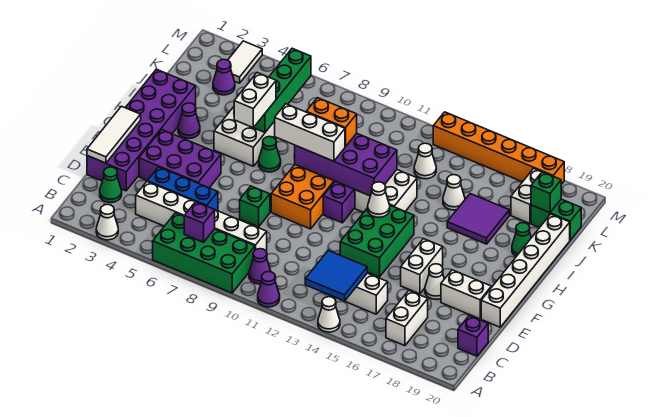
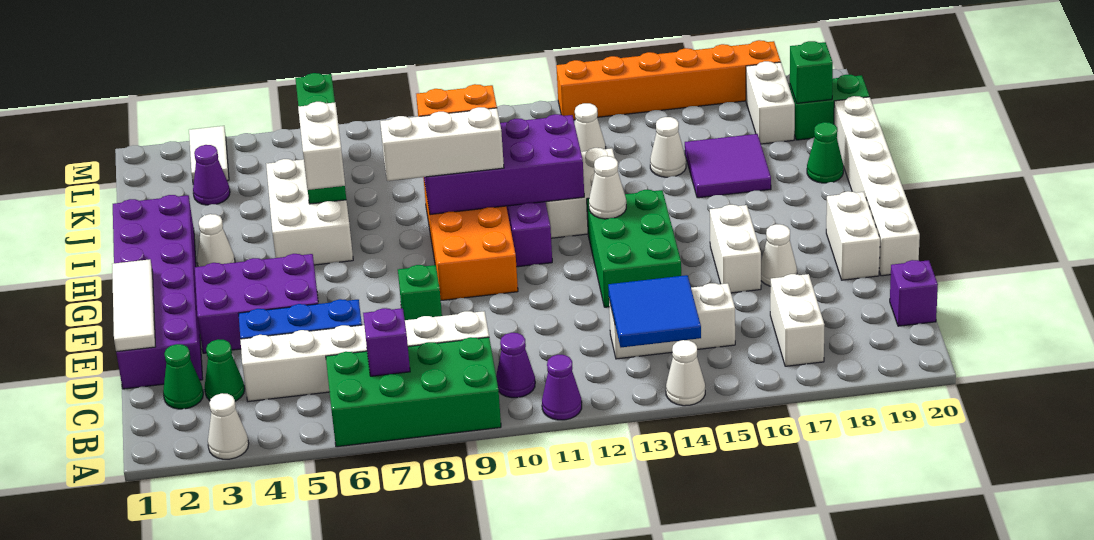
white brick E18:E19 level 1 -> white brick E19:F19 level 1
purple cone H3 level 1 -> white cone H3 level 1
green cone H7 level 1 -> green cone C3 level 1

